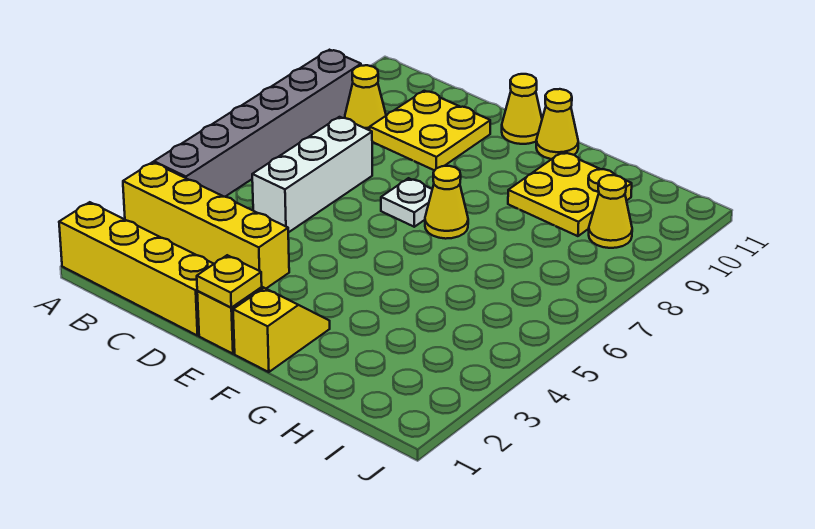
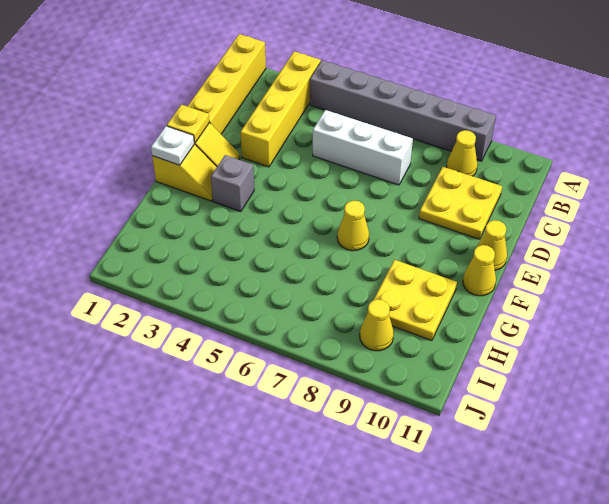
white plate E7 level 1 -> white plate F1 level 2
none -> grey brick F3 level 1

